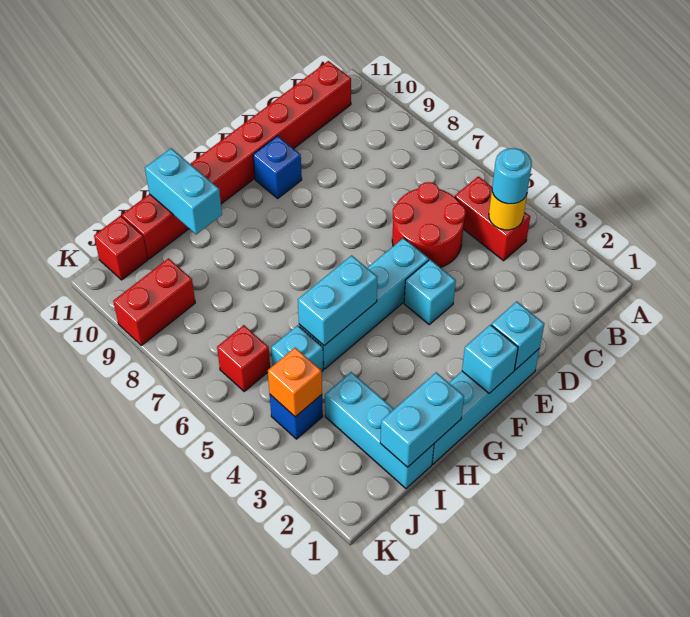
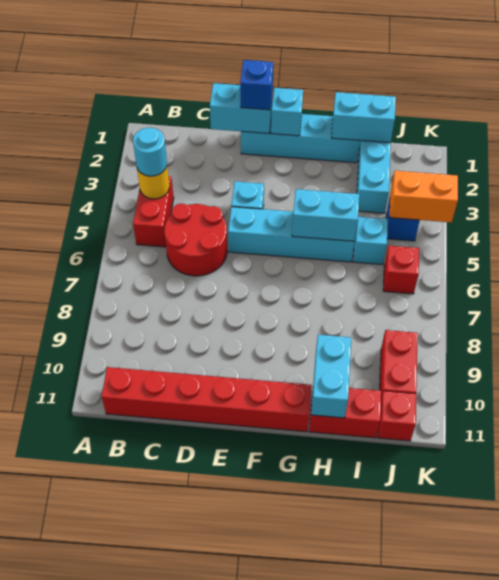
cyan brick E1 level 2 -> cyan brick D1:E1 level 2
blue brick E10 level 1 -> blue brick E1 level 3
orange brick J4 level 2 -> orange brick J4:K4 level 2
red brick J9:K9 level 1 -> red brick J9:J10 level 1

